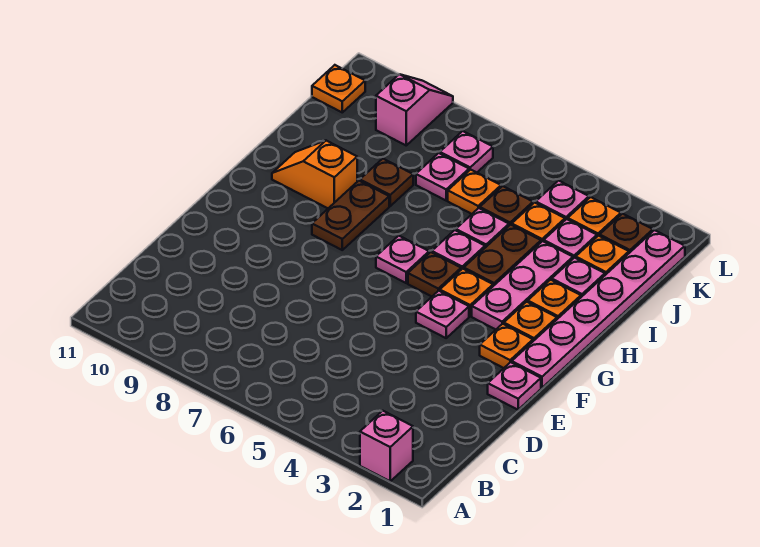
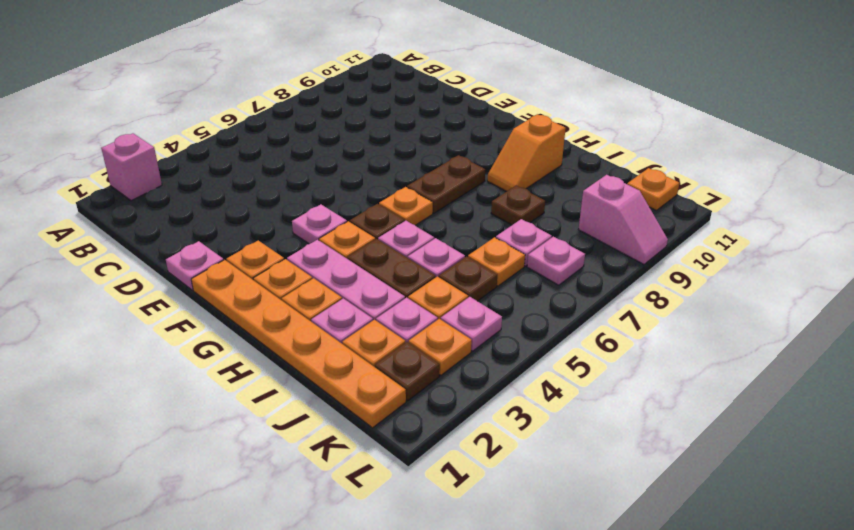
pink plate F1:K1 level 1 -> orange plate F1:K1 level 1
pink plate G6 level 1 -> orange plate G6 level 1
brown plate G8:H8 level 1 -> brown plate G7:G8 level 1
orange slope H9:H10 level 1 top 9 -> orange slope H9:H10 level 1 top 10

